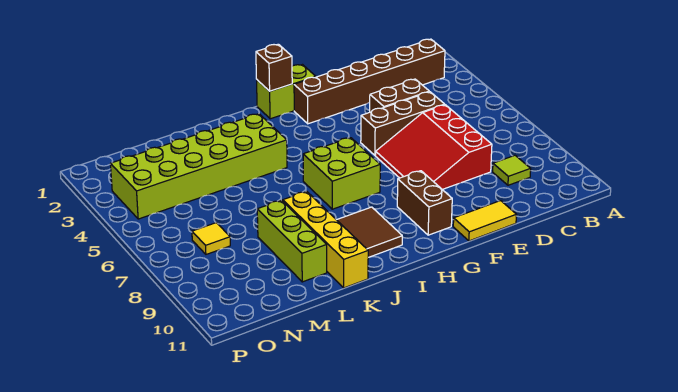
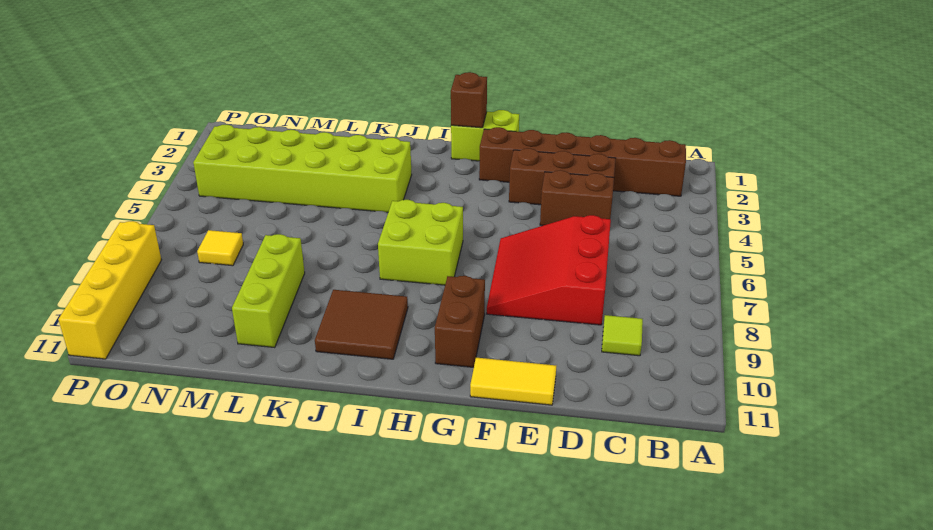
brown brick D5:F5 level 1 -> brown brick D3:F3 level 1
yellow brick K8:K11 level 1 -> yellow brick P8:P11 level 1

